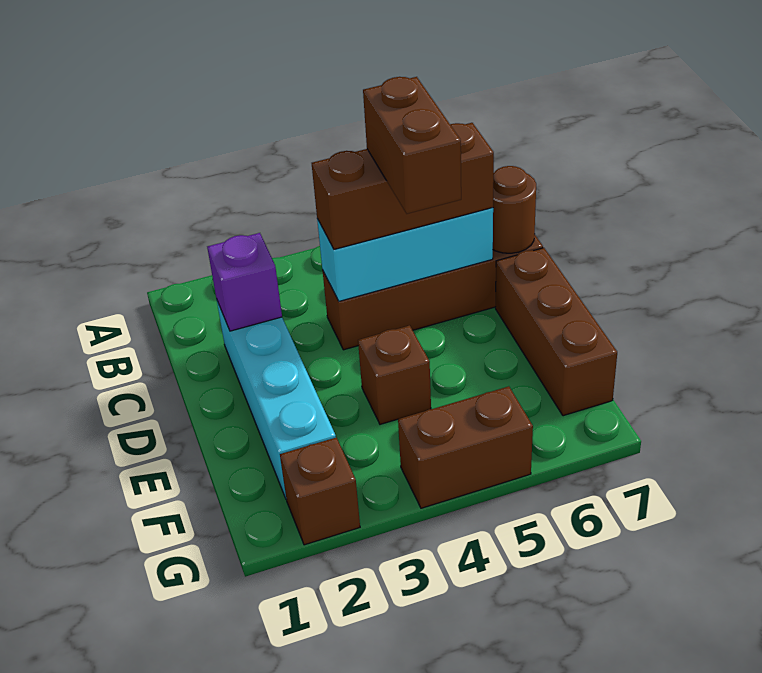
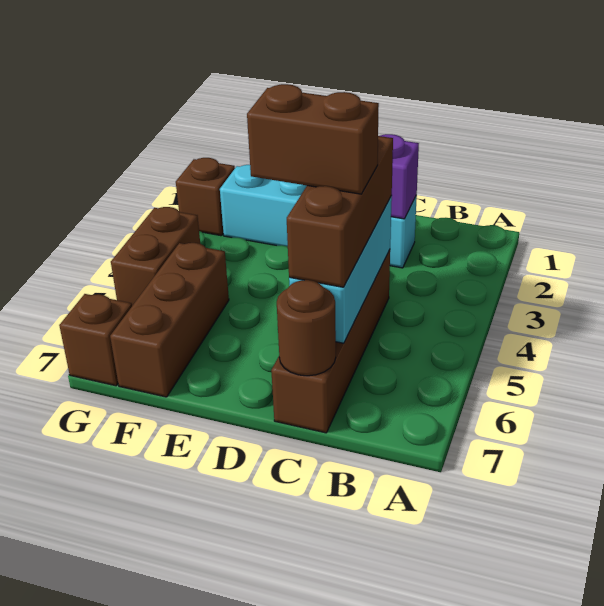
brown brick D7:F7 level 1 -> brown brick F5:F7 level 1
brown brick E4 level 1 -> brown brick G7 level 1

